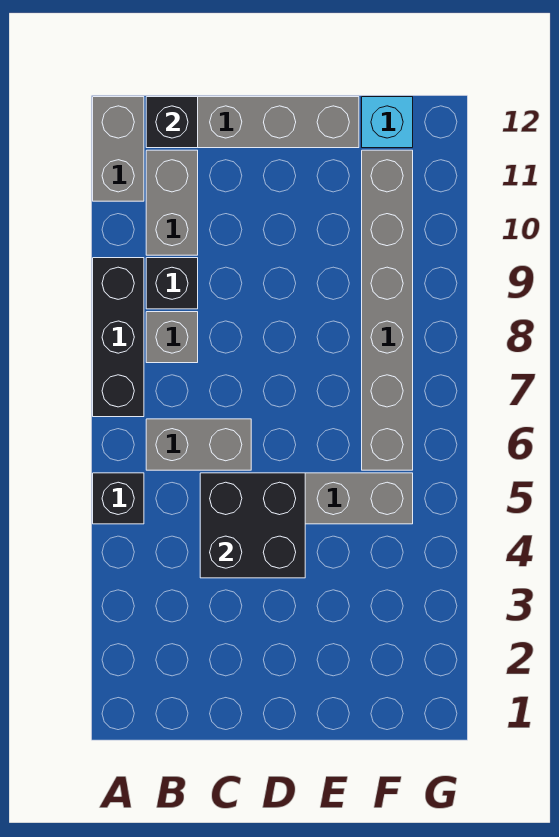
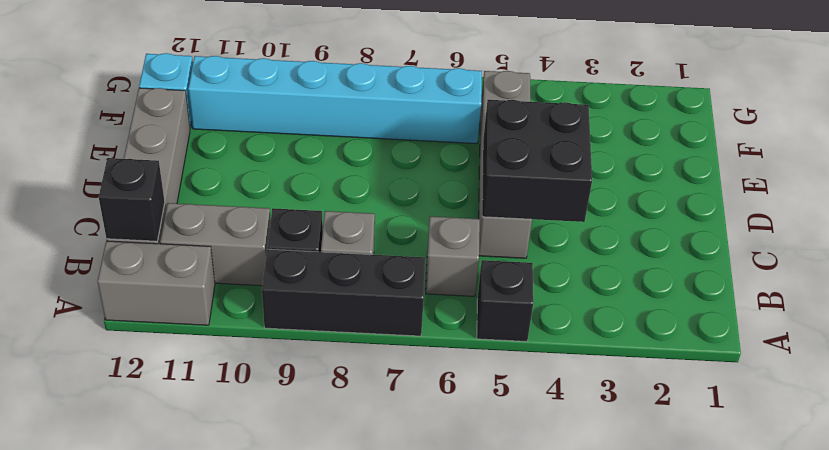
grey brick B6:C6 level 1 -> grey brick B6 level 1
grey brick F6:F11 level 1 -> cyan brick F6:F11 level 1

